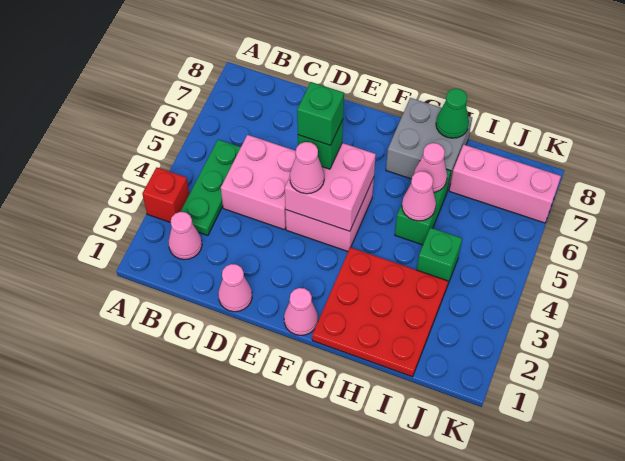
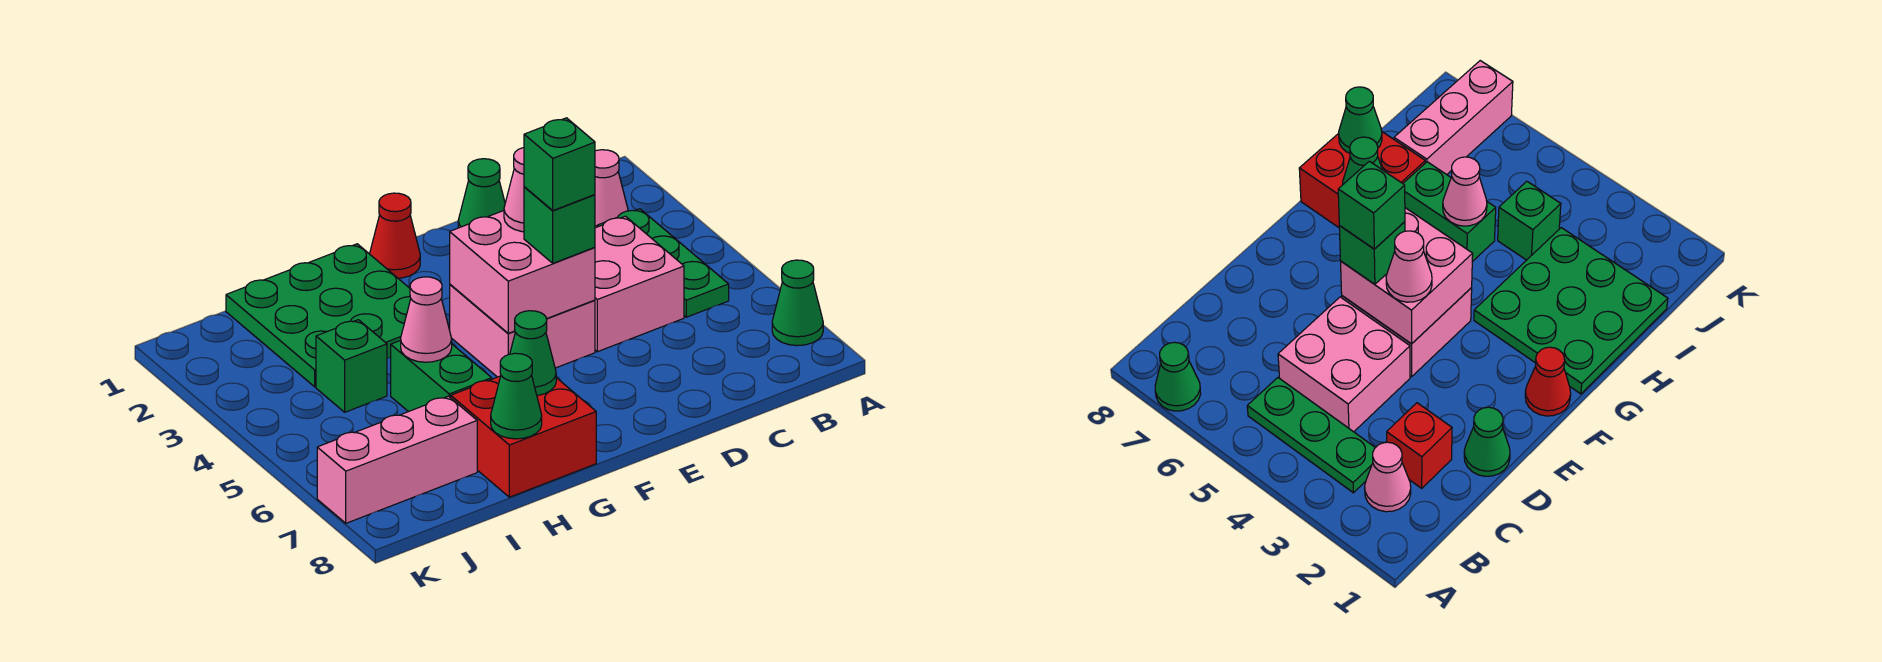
red brick A3 level 1 -> red brick C2 level 1
none -> green cone A7 level 1
pink cone D1 level 1 -> green cone D1 level 1
pink cone F1 level 1 -> red cone F1 level 1
red plate G1:I3 level 1 -> green plate G1:I3 level 1
grey brick G7:H8 level 1 -> red brick G7:H8 level 1
none -> green cone G7 level 2
pink cone H6 level 2 -> none

